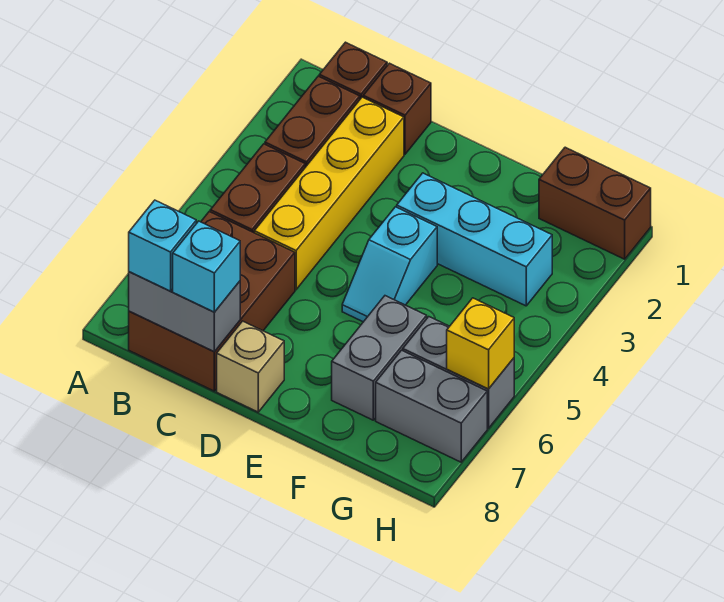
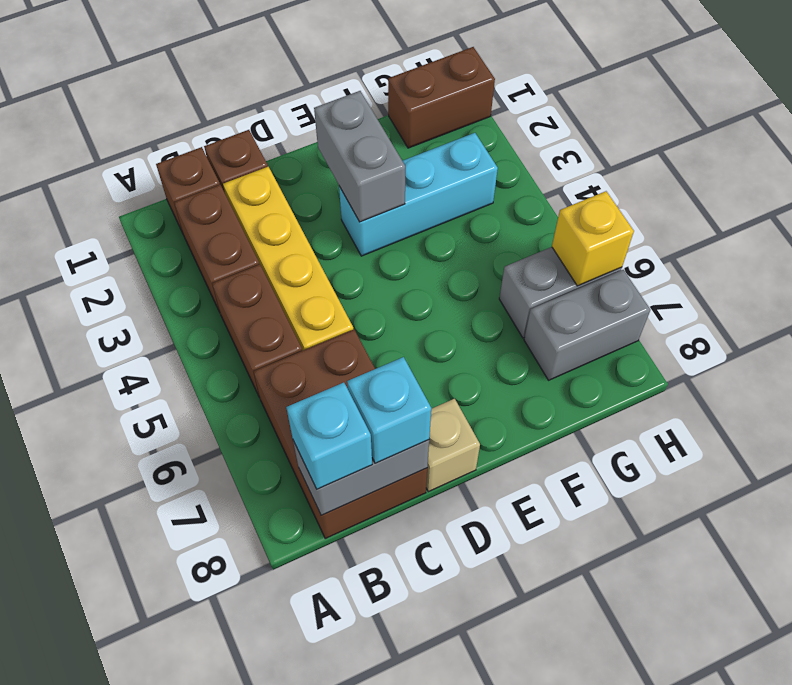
cyan slope E4:E5 level 1 top 4 -> none
grey brick F6:F7 level 1 -> grey brick E2:E3 level 2

